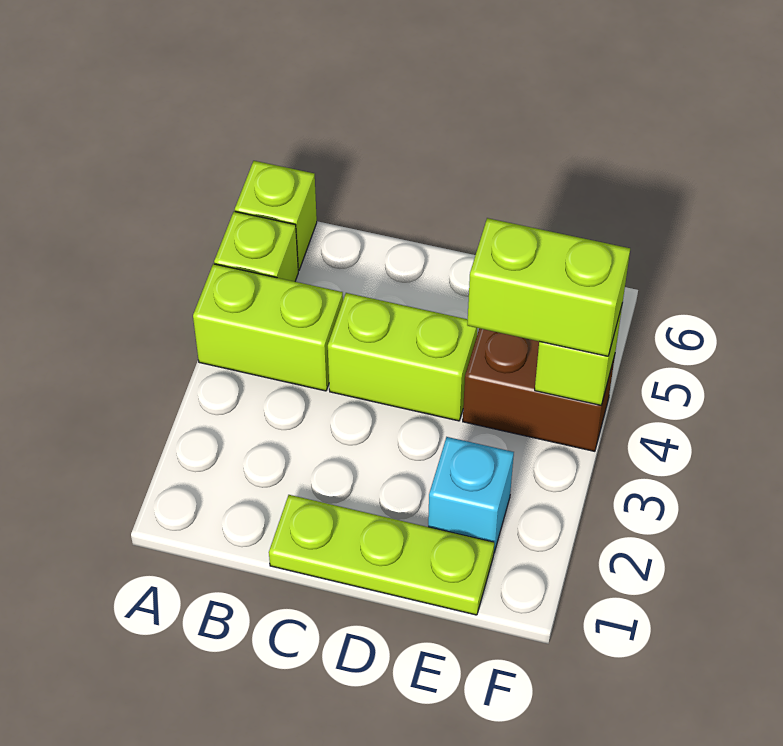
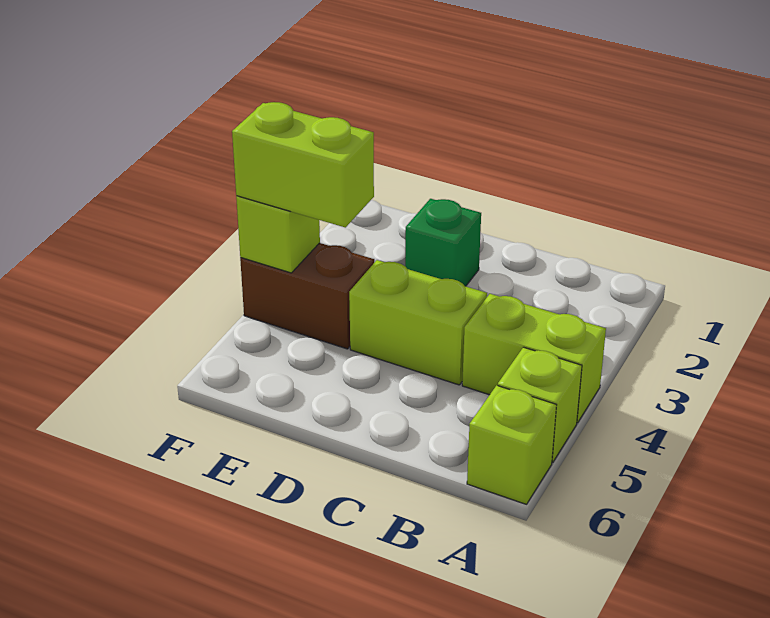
lime plate C1:E1 level 1 -> none
none -> green brick D2 level 1
cyan brick E2 level 1 -> none

